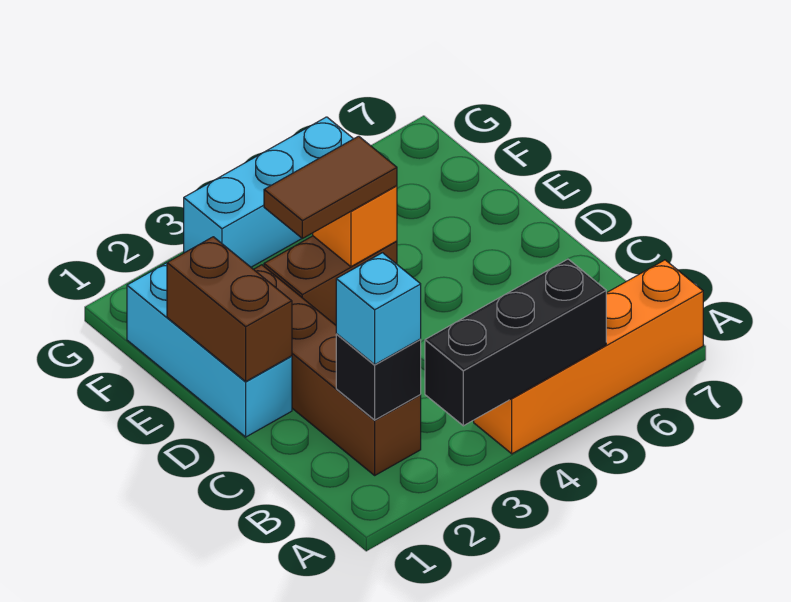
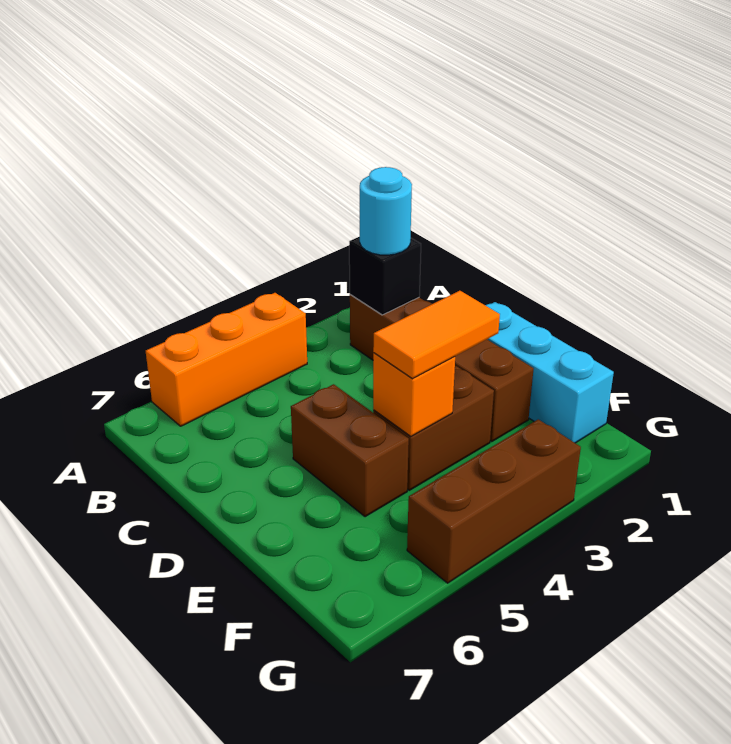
black brick A3:A5 level 2 -> none
orange brick A4:A7 level 1 -> orange brick A4:A6 level 1
cyan brick B2 level 3 -> cyan round brick B2 level 3
brown brick D1:E1 level 2 -> brown brick D5:E5 level 1
brown tile E3:E4 level 3 -> orange tile E3:E4 level 3
cyan brick G3:G5 level 1 -> brown brick G3:G5 level 1

